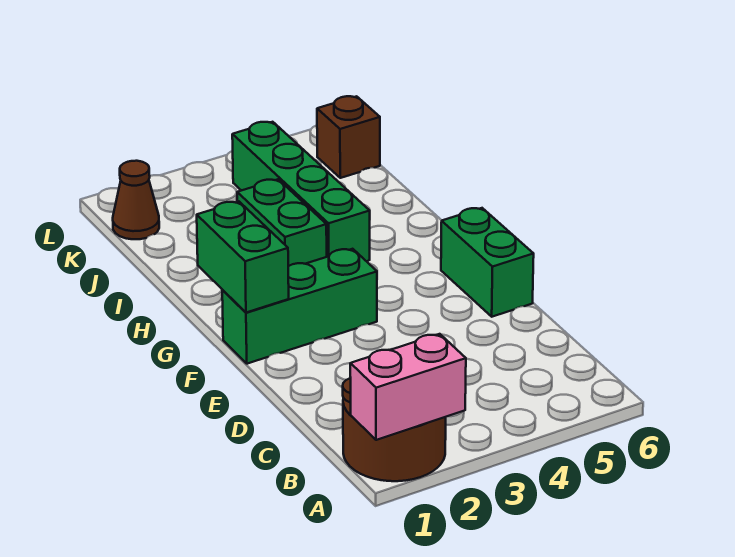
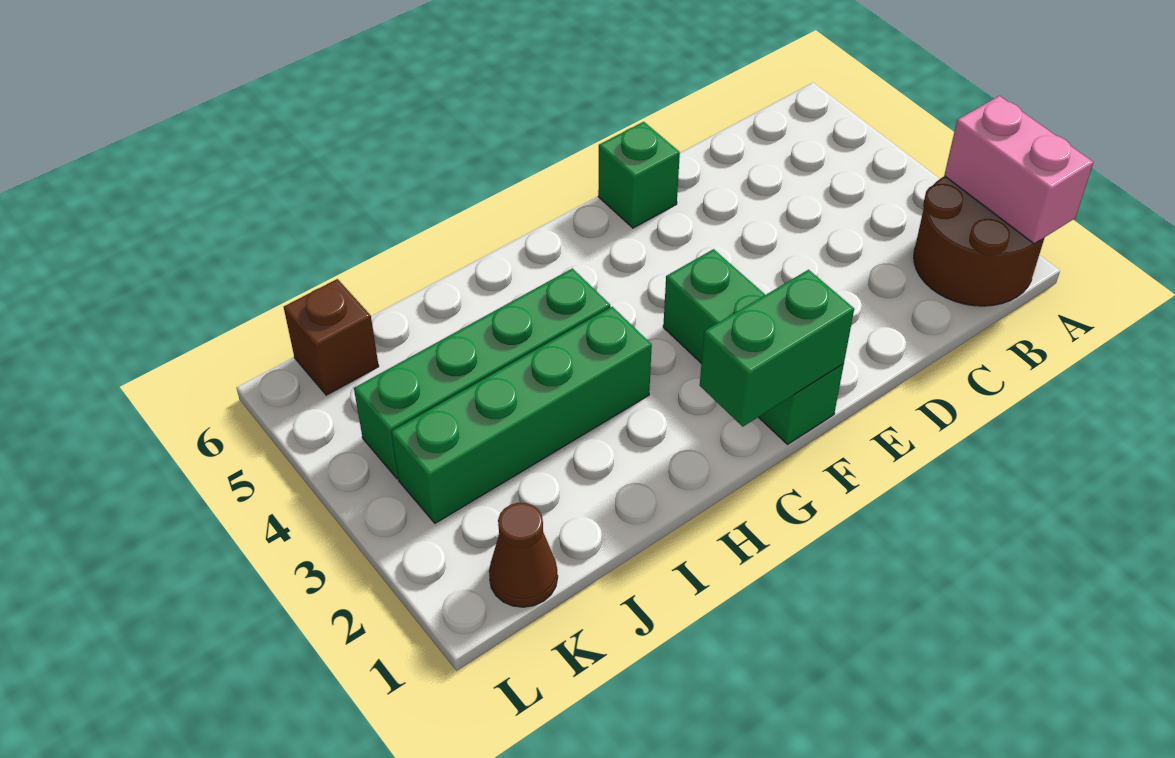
green brick E6:F6 level 1 -> green brick E6 level 1
green brick H3:I3 level 1 -> green brick H3:K3 level 1

